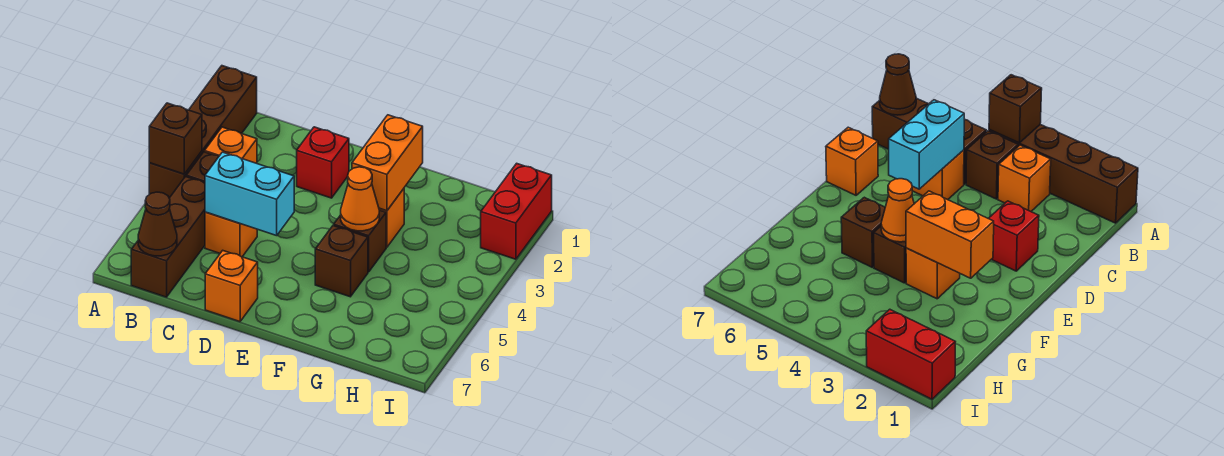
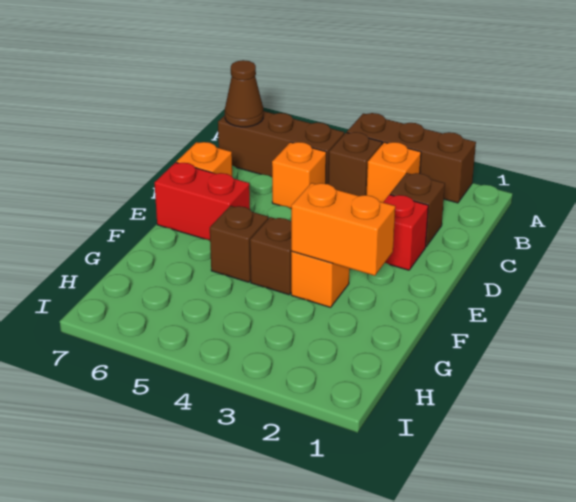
brown brick A1:A4 level 1 -> brown brick A2:A4 level 1
brown brick A4 level 2 -> brown brick C2 level 1
cyan brick C5:D5 level 2 -> none
orange cone F4 level 2 -> none
red brick I1:I2 level 1 -> red brick E6:E7 level 1

